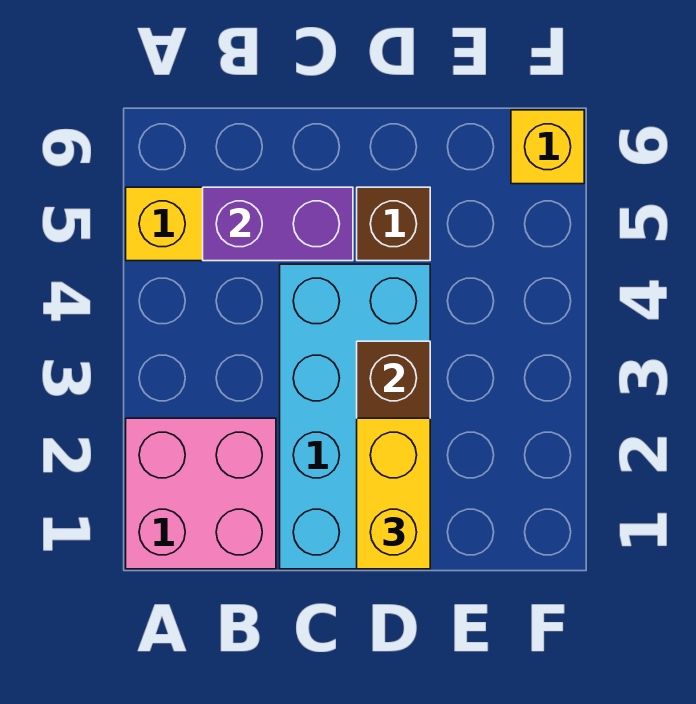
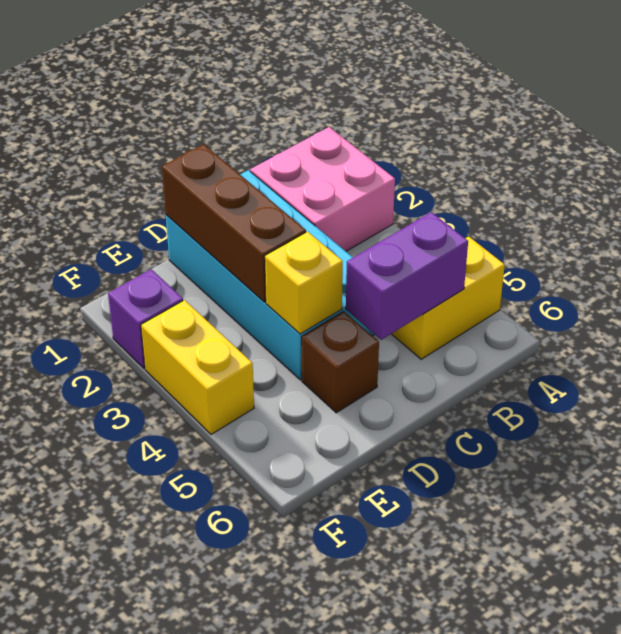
yellow brick D1:D2 level 3 -> yellow brick F3:F4 level 1
none -> purple brick F2 level 1
yellow brick F6 level 1 -> yellow brick D4 level 2

